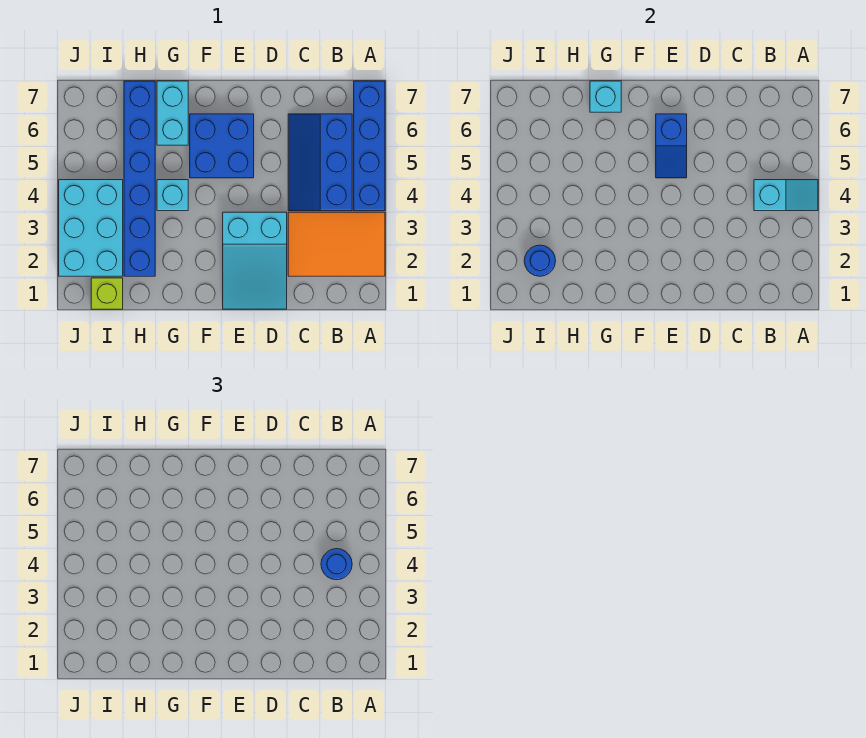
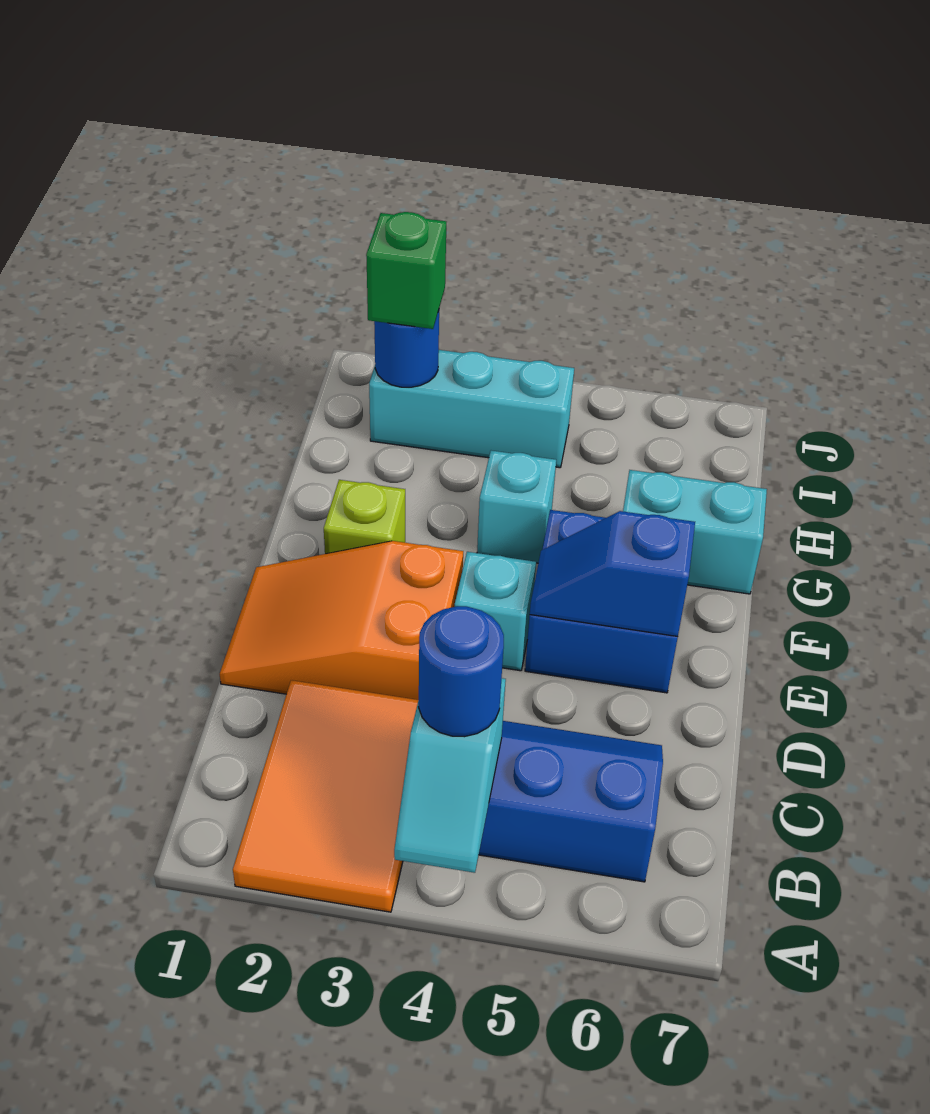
blue brick A4:A7 level 1 -> none
cyan slope D1:E3 level 1 top 3 -> orange slope D1:E3 level 1 top 3
cyan brick G7 level 2 -> cyan brick E4 level 1
blue brick H2:H7 level 1 -> none
lime brick I1 level 1 -> lime brick F2 level 1
cyan brick I2:J4 level 1 -> cyan brick I2:I4 level 1
none -> green brick I2 level 3

